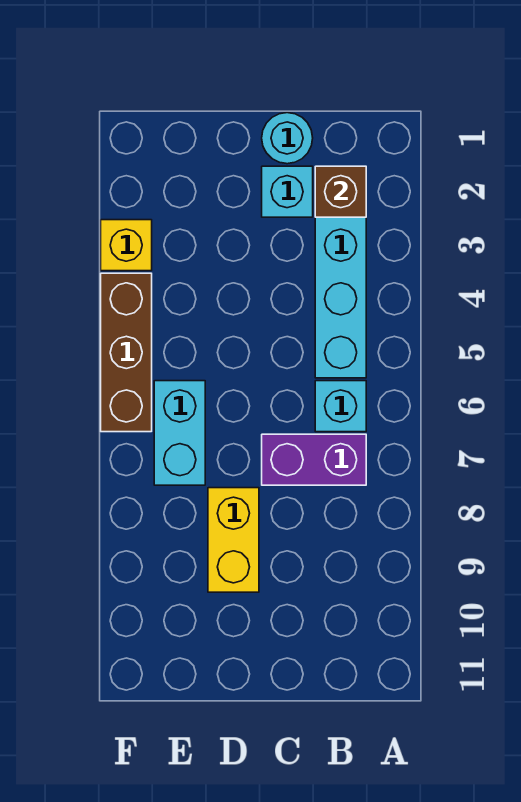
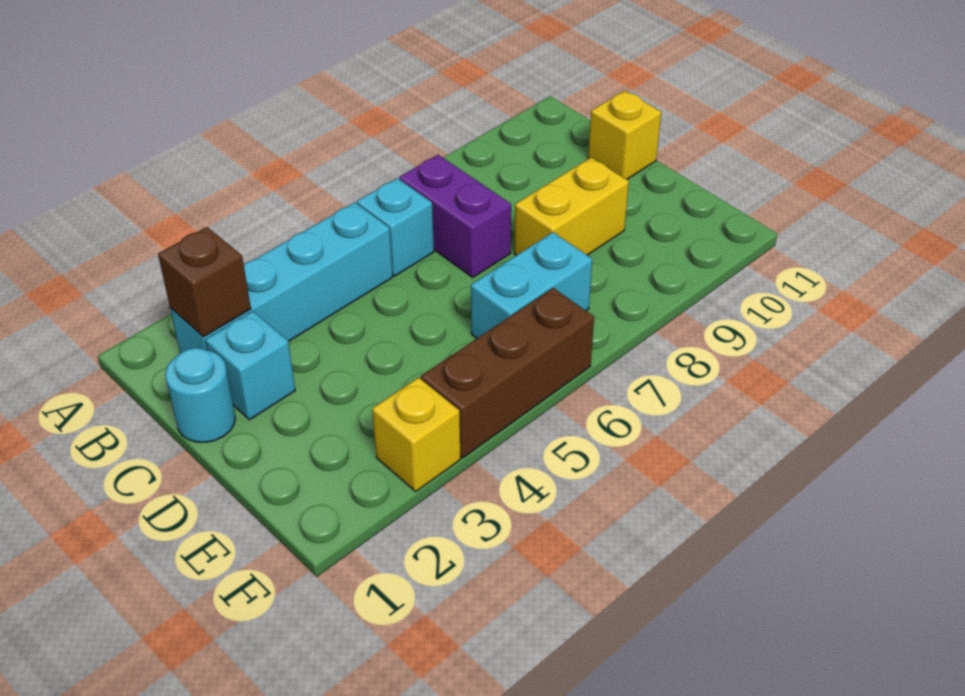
none -> yellow brick C11 level 1

